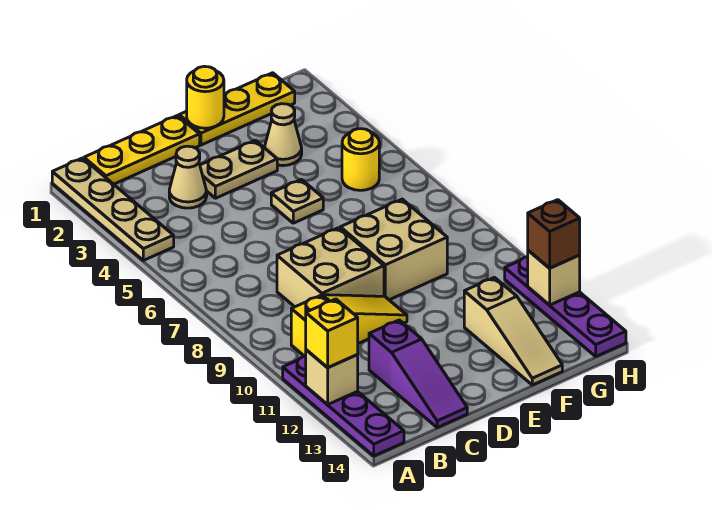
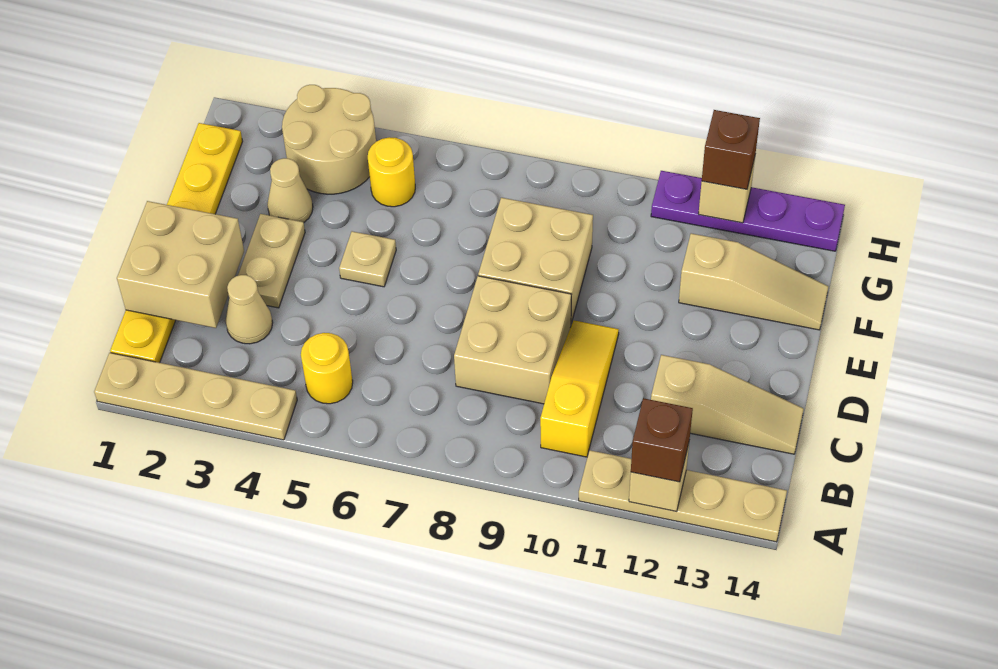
purple plate A11:A14 level 1 -> tan plate A11:A14 level 1
yellow brick A12 level 3 -> brown brick A12 level 3
none -> tan brick C1:D2 level 2
purple slope C12:C14 level 1 top 12 -> tan slope C12:C14 level 1 top 12
yellow round brick E1 level 2 -> yellow round brick B5 level 1
none -> tan round brick G3:H4 level 1

